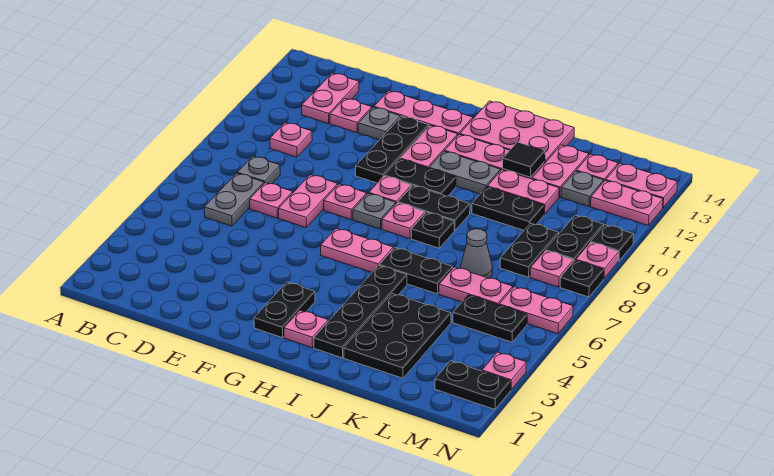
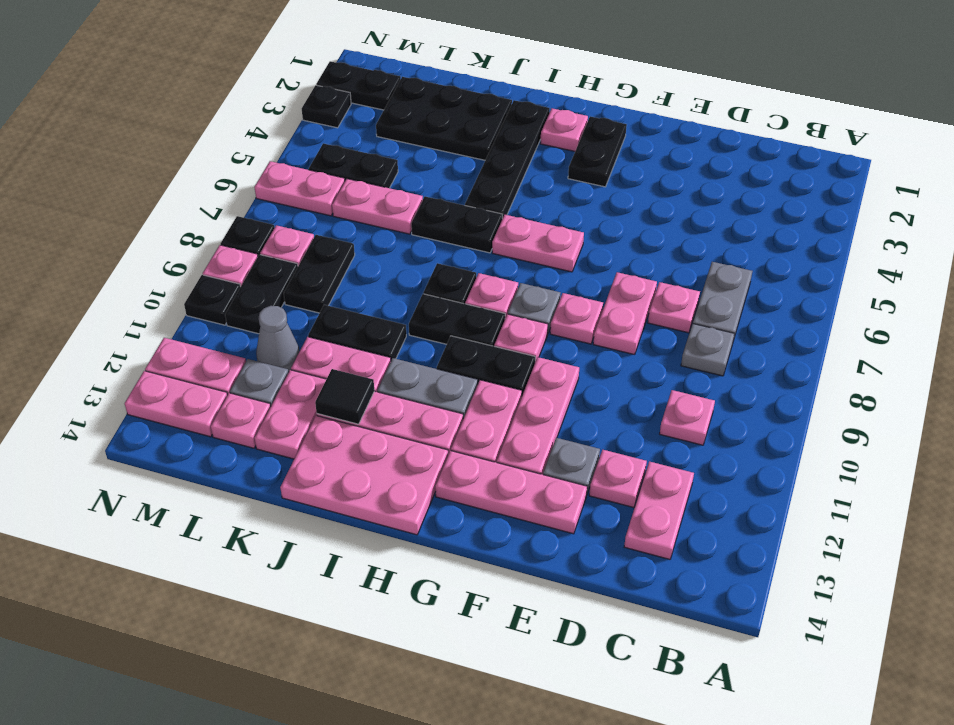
black plate F10:F12 level 1 -> pink plate F10:F12 level 1
black plate J2:K4 level 1 -> black plate J2:L3 level 1
grey cone K7 level 1 -> grey cone L11 level 1
pink plate N3 level 1 -> black plate N3 level 1

